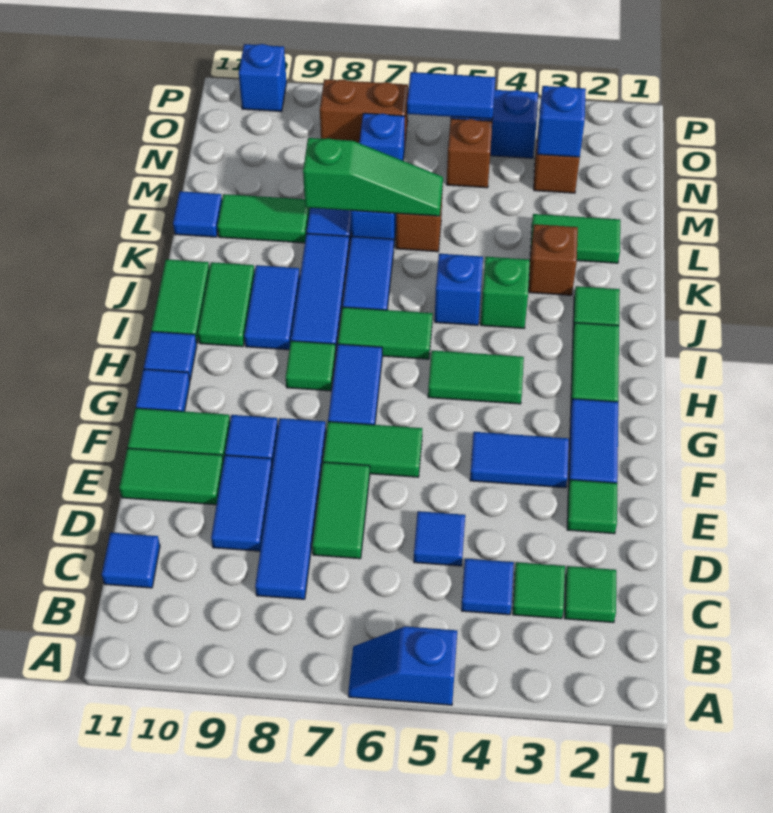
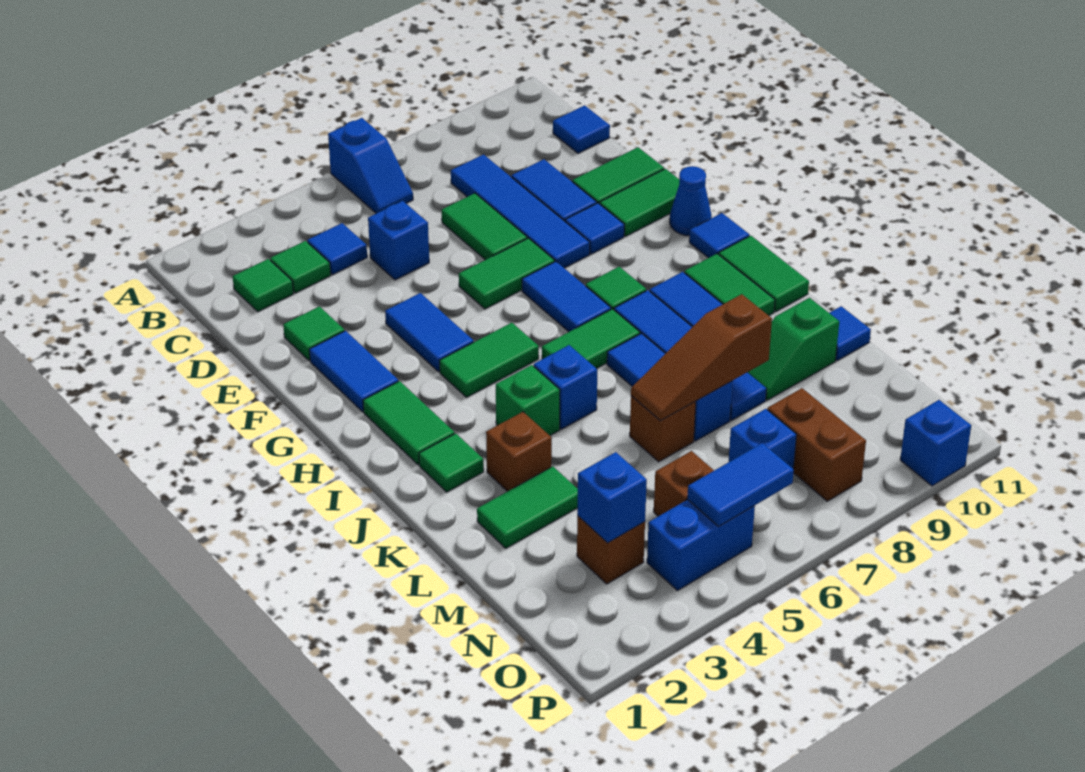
blue slope A5:A6 level 1 top 5 -> blue slope A6:B6 level 1 top A
blue tile D5 level 1 -> blue brick D5 level 1
blue tile F3:F4 level 1 -> blue tile F4:G4 level 1
blue tile G11 level 1 -> blue cone G11 level 1
green slope L6:L8 level 2 top 8 -> brown slope L6:L8 level 2 top 8
green tile L9:L10 level 1 -> green slope L9:L10 level 1 top 10
brown brick O7:O8 level 1 -> brown brick N8:O8 level 1

